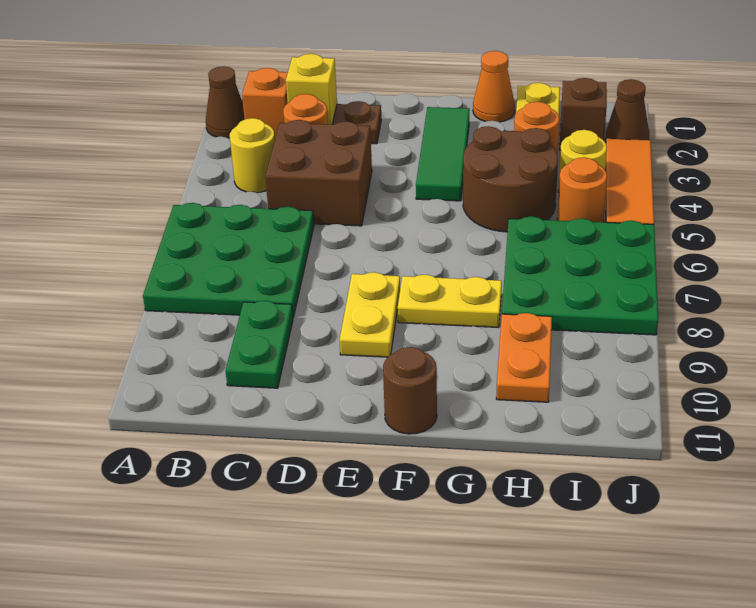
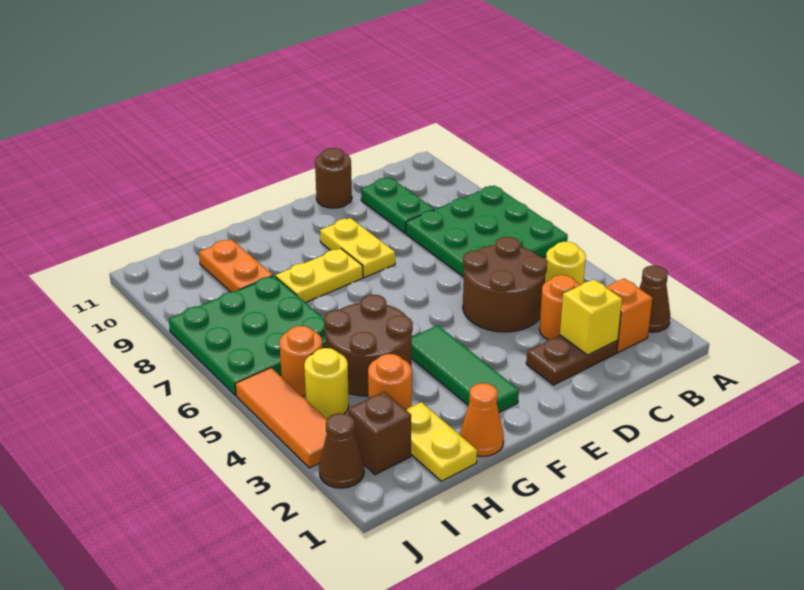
brown brick C4:D5 level 1 -> brown round brick C4:D5 level 1
brown round brick F11 level 1 -> brown round brick D11 level 1

